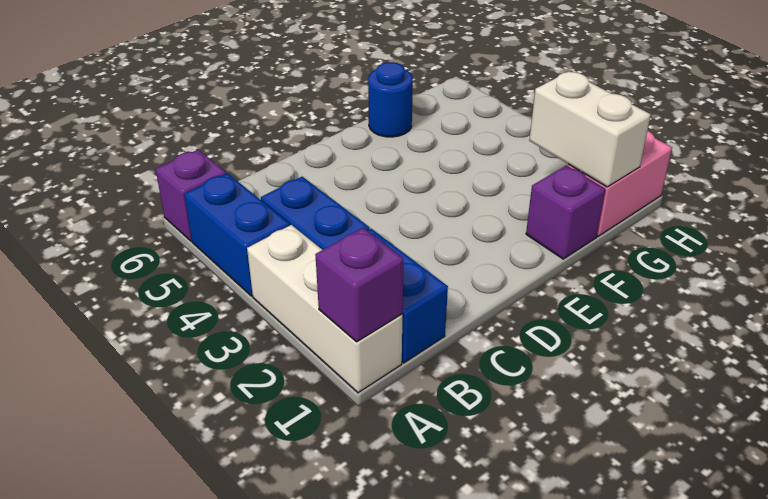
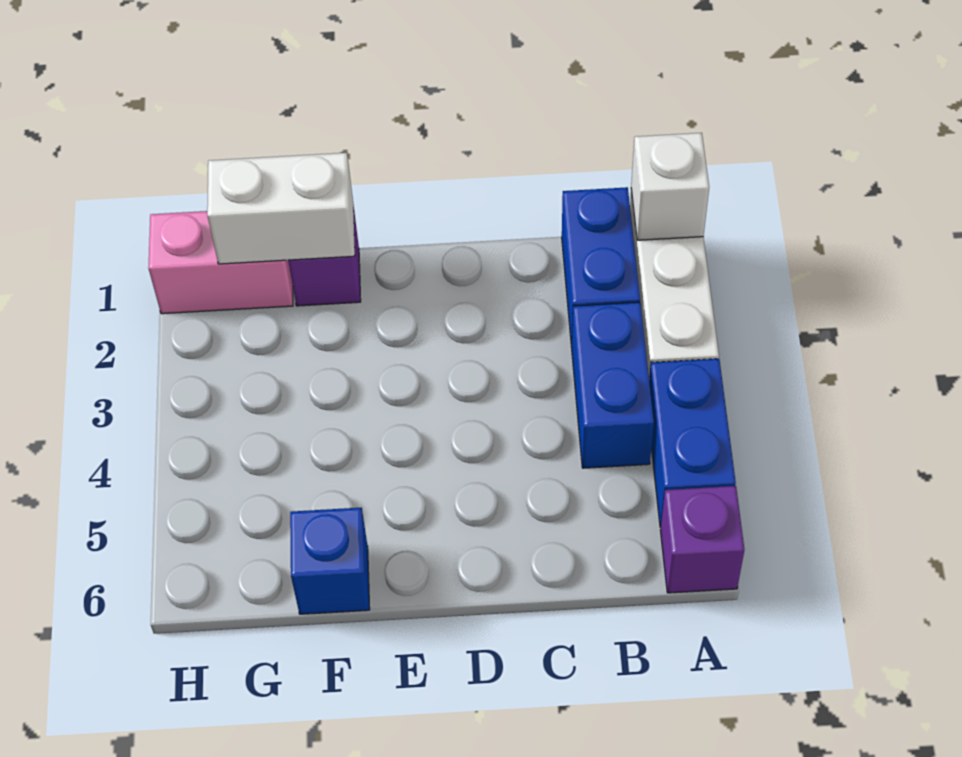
purple brick A1 level 2 -> white brick A1 level 2
blue round brick F6 level 1 -> blue brick F6 level 1
white brick G1:G2 level 2 -> white brick F1:G1 level 2

